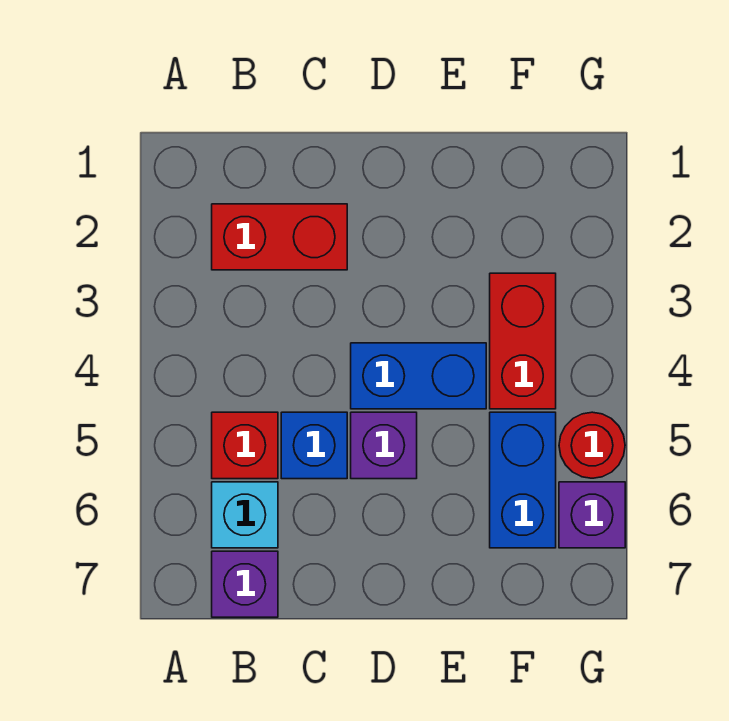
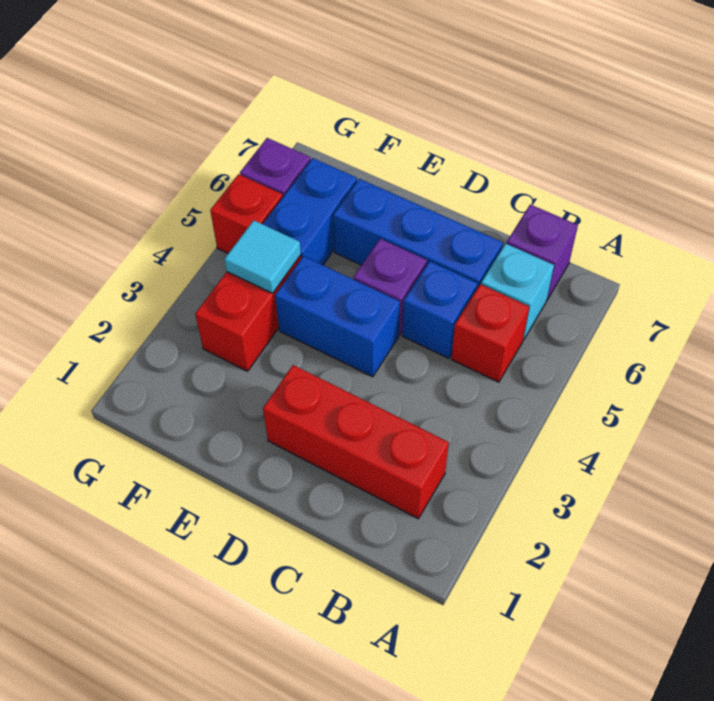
red brick B2:C2 level 1 -> red brick B2:D2 level 1
none -> blue brick C6:E6 level 1
none -> cyan tile F4 level 2
red round brick G5 level 1 -> red brick G5 level 1

